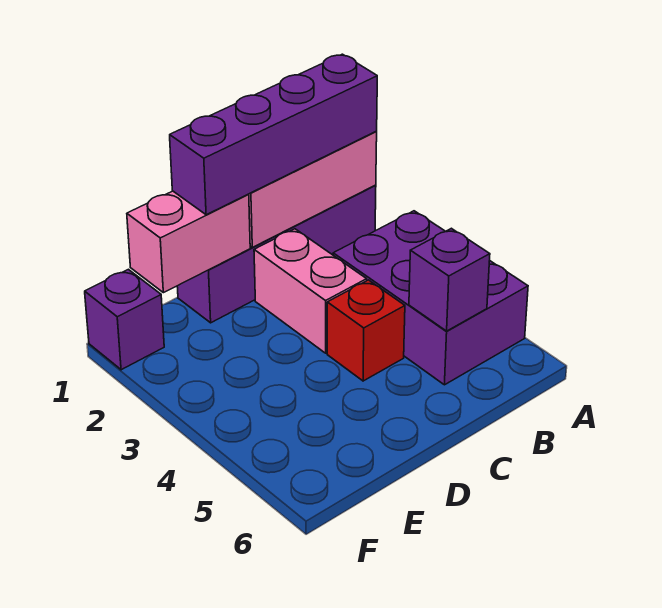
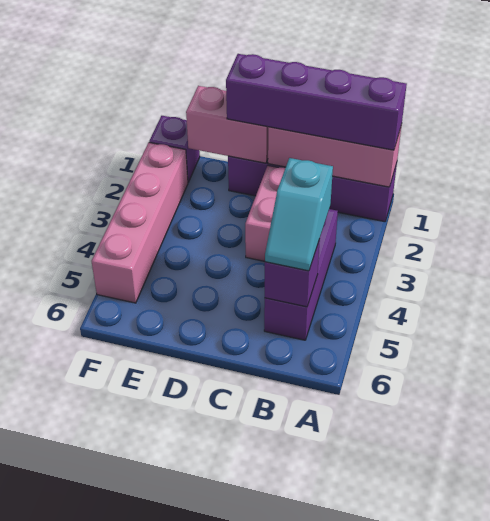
purple brick A3:B5 level 1 -> purple brick B3:B5 level 1
none -> cyan slope B4:B5 level 3 top 4
red brick C4 level 1 -> none
none -> pink brick F2:F5 level 1

